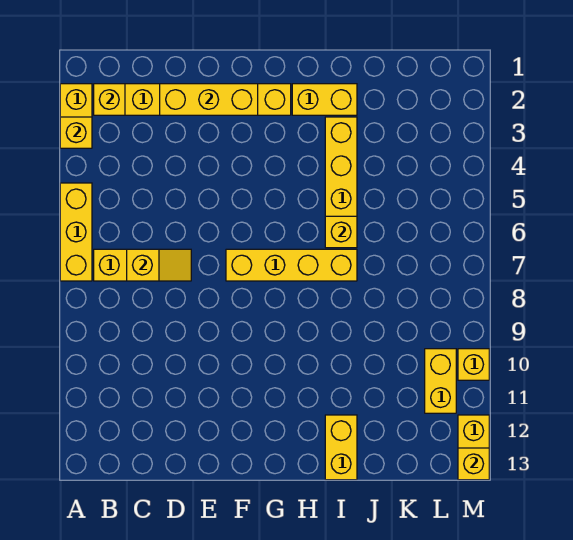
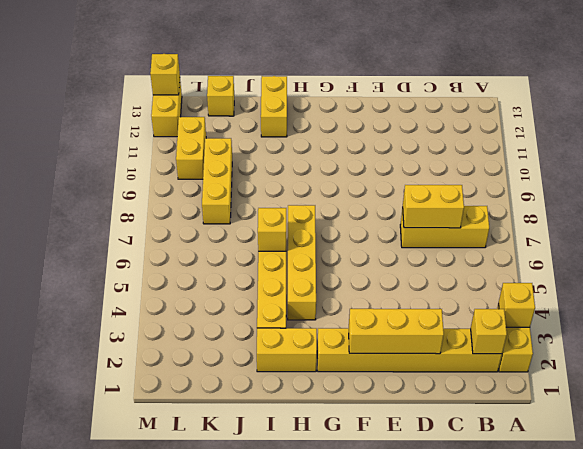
yellow brick A5:A7 level 1 -> yellow brick K8:K10 level 1
yellow slope C7:D7 level 2 top C -> yellow brick C7:D7 level 2
yellow brick F7:I7 level 1 -> yellow brick H4:H7 level 1
yellow brick M10 level 1 -> yellow brick K13 level 1

